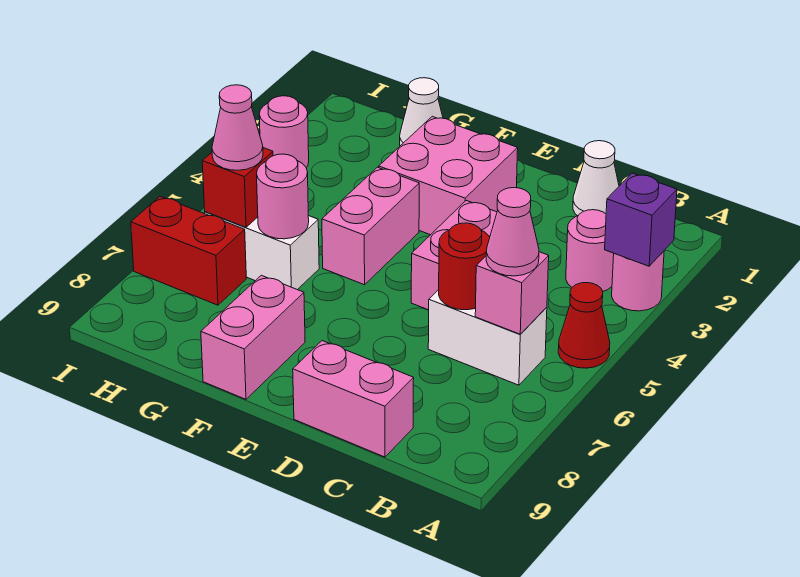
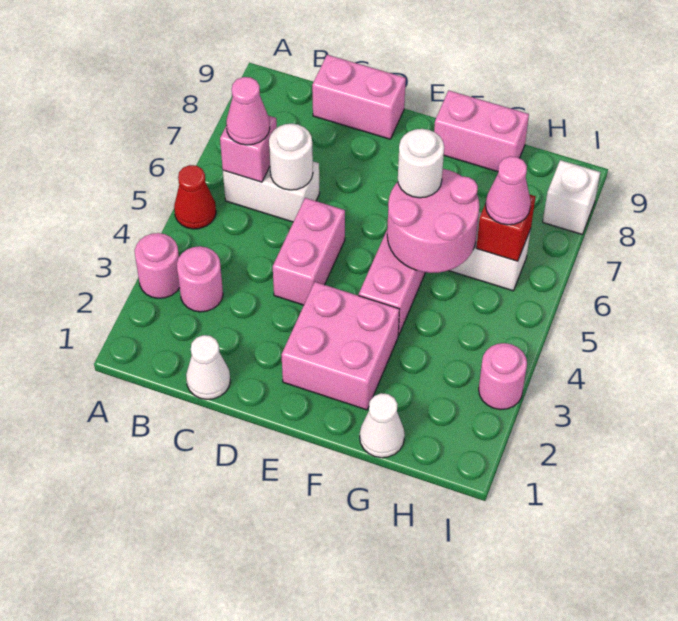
purple brick A3 level 2 -> none
red round brick C6 level 2 -> white round brick C6 level 2
none -> white round brick F6 level 3
pink brick F8:F9 level 1 -> pink brick F9:G9 level 1
pink round brick G6 level 2 -> pink round brick F5:G6 level 2
red brick H7:I7 level 1 -> none
none -> white brick I8 level 1

